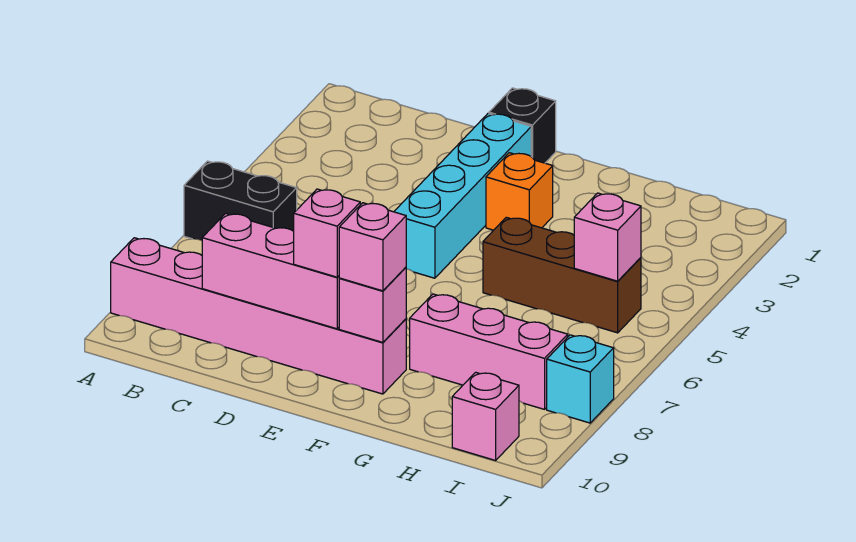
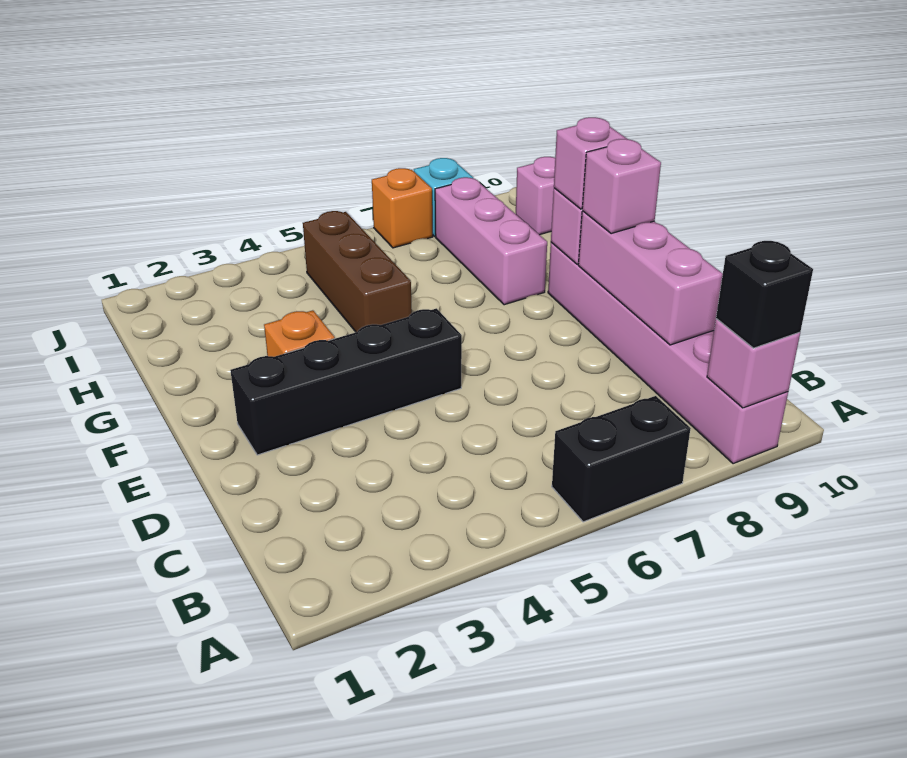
black brick A6:B6 level 1 -> black brick A6:A7 level 1
black brick E1 level 1 -> black brick A9 level 3
cyan brick E2:E5 level 1 -> black brick E2:E5 level 1
pink brick I5 level 2 -> pink brick A9 level 2
none -> orange brick J7 level 1

